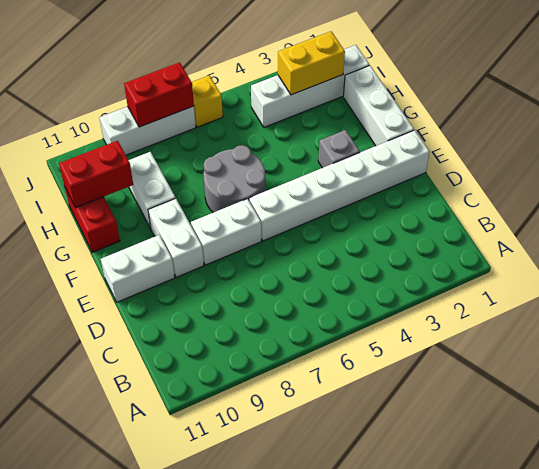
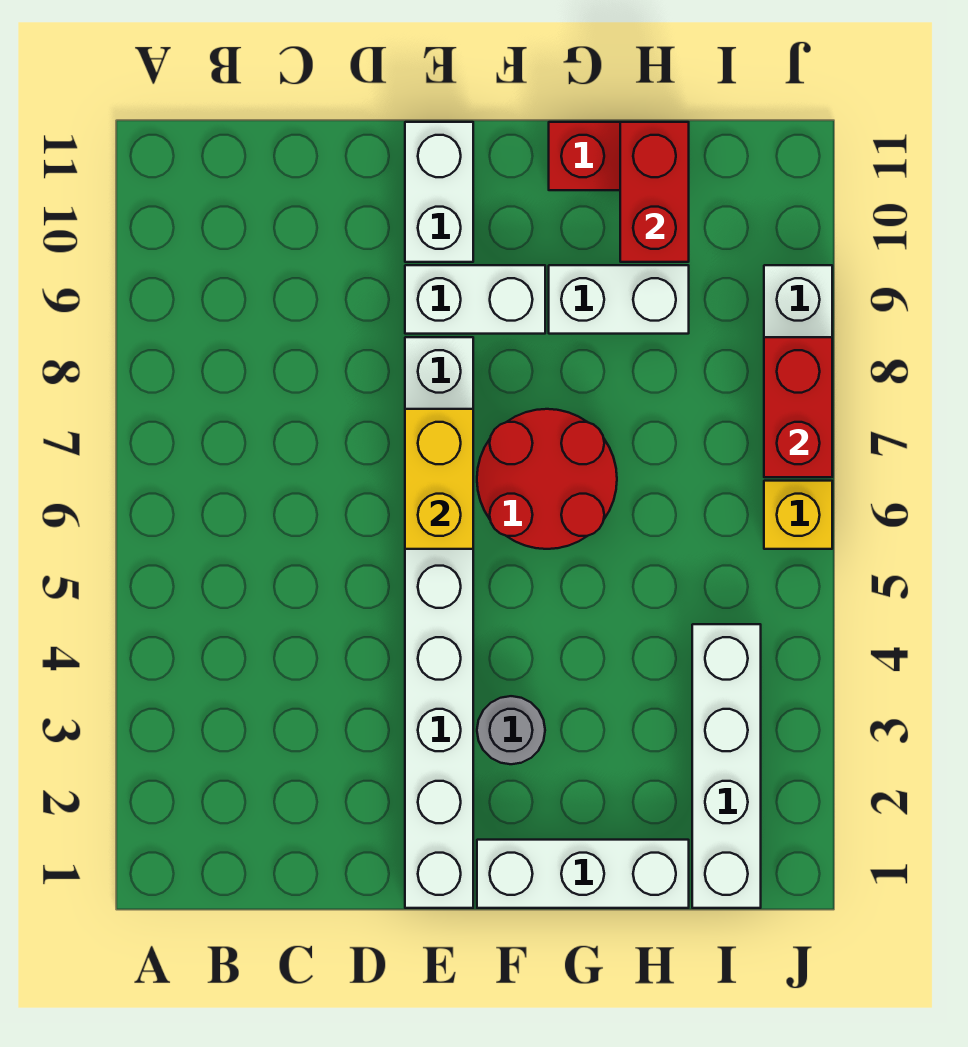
grey brick F3 level 1 -> grey round brick F3 level 1
grey round brick F6:G7 level 1 -> red round brick F6:G7 level 1
yellow brick I2:I3 level 2 -> yellow brick E6:E7 level 2

